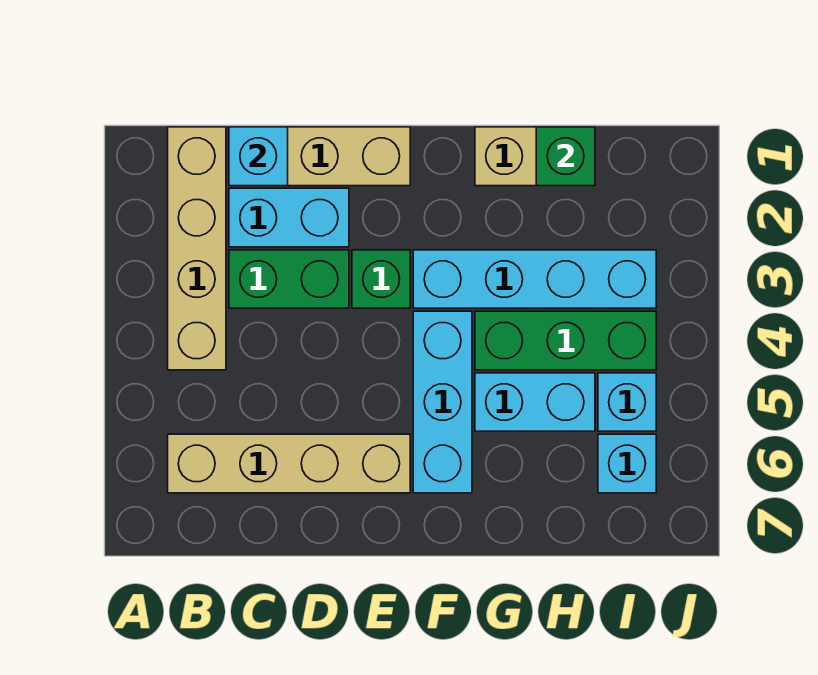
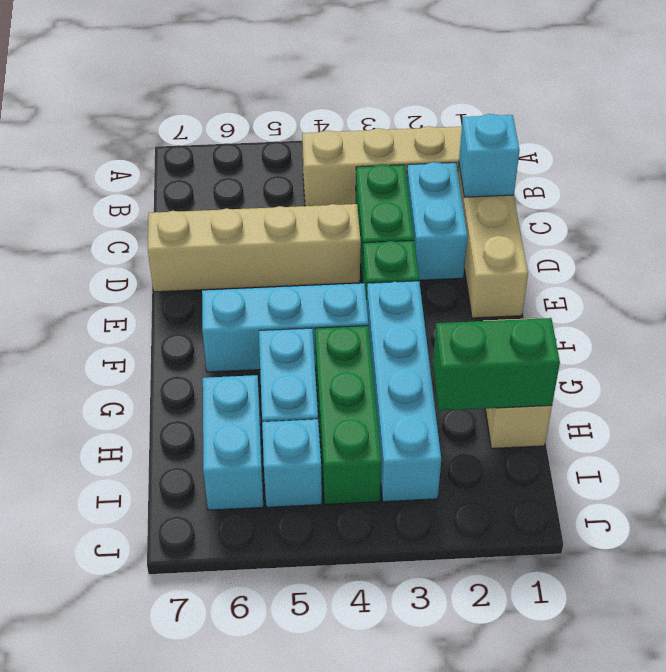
tan brick B6:E6 level 1 -> tan brick D4:D7 level 1
green brick H1 level 2 -> green brick H1:H2 level 2
cyan brick I6 level 1 -> cyan brick H6:I6 level 1

